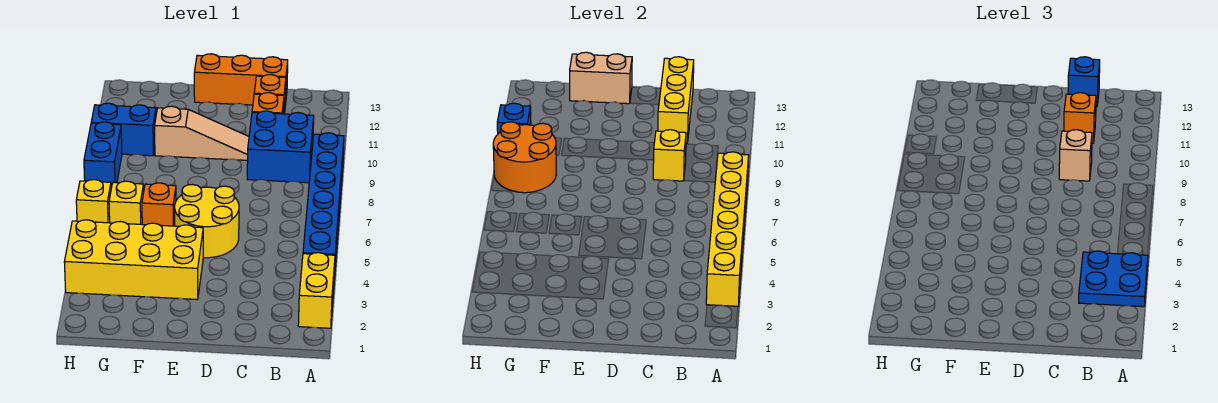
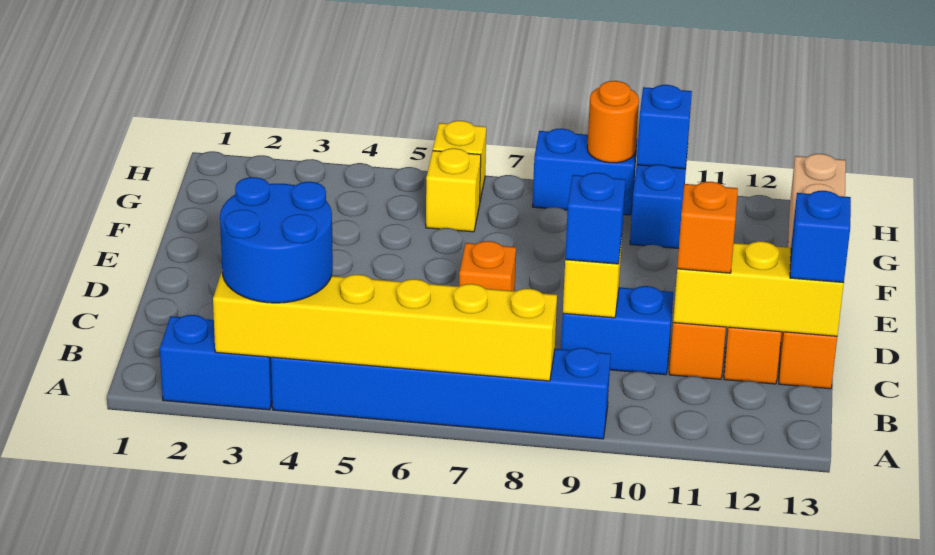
yellow brick A2:A3 level 1 -> blue brick A2:A3 level 1
blue plate A3:B4 level 3 -> blue round brick A3:B4 level 3
blue brick B9:C10 level 1 -> blue brick C9:C10 level 1
tan brick C9 level 3 -> blue brick C9 level 3
yellow round brick D5:E6 level 1 -> none
tan slope D10:F10 level 1 top F -> none
yellow brick E3:H4 level 1 -> none
orange brick F6 level 1 -> orange brick D7 level 1
orange round brick G8:H9 level 2 -> orange round brick H9 level 2

